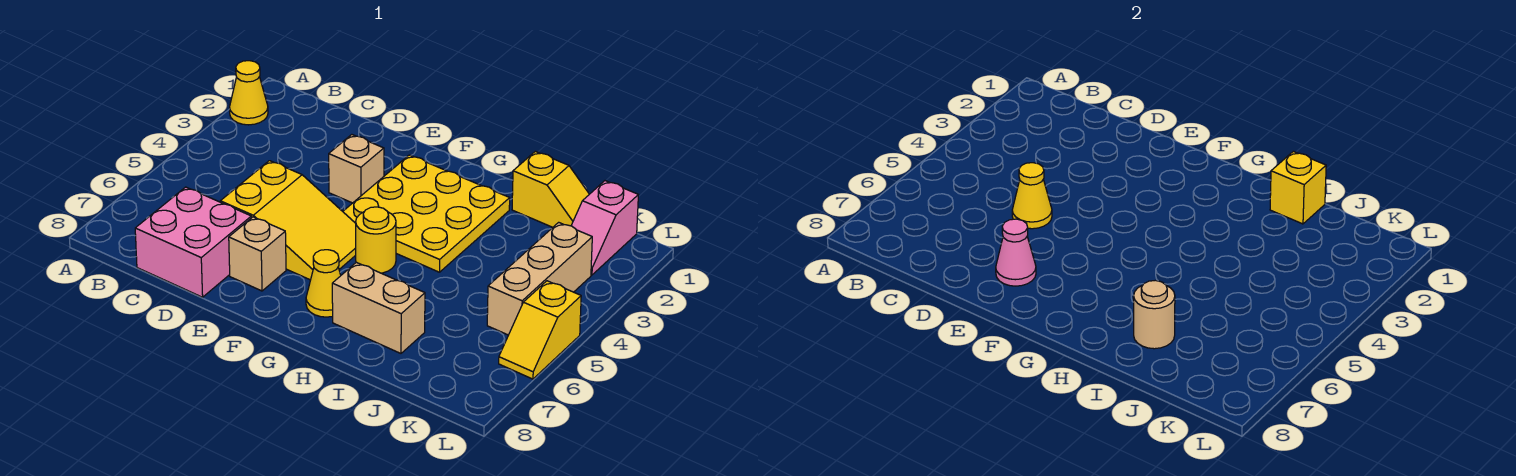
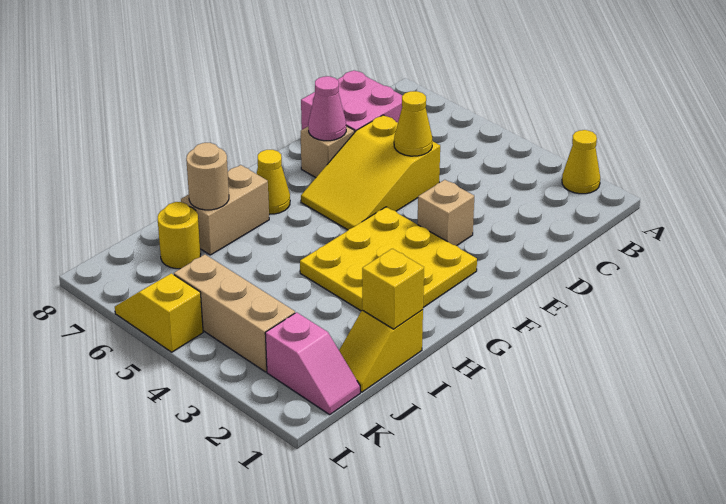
yellow round brick G5 level 1 -> yellow round brick J7 level 1
pink slope K1:K2 level 1 top 1 -> pink slope K1:K2 level 1 top 2

